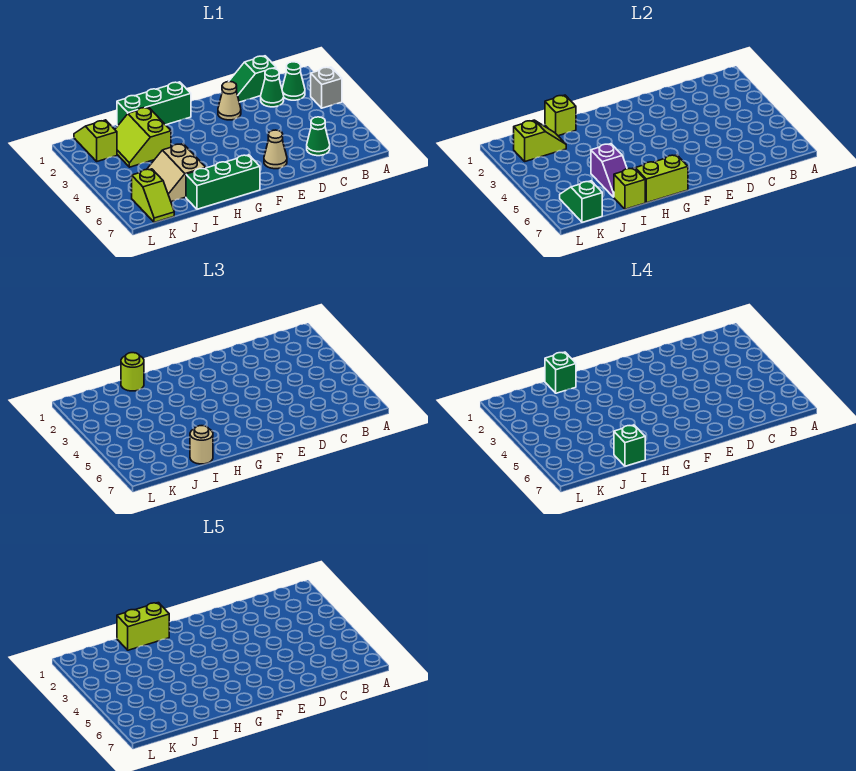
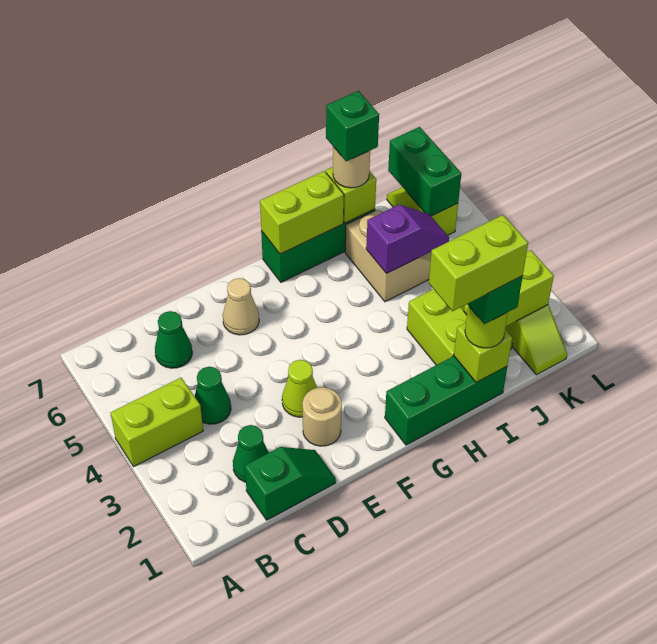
grey brick A3 level 1 -> none
none -> lime brick A4:B4 level 1
green cone B2 level 1 -> green cone C4 level 1
tan cone E2 level 1 -> tan round brick E2 level 1
none -> lime cone E3 level 1
purple slope I5:I6 level 2 top 5 -> purple slope I5:J5 level 2 top I
green slope K6:K7 level 2 top 7 -> green brick K6:K7 level 2

